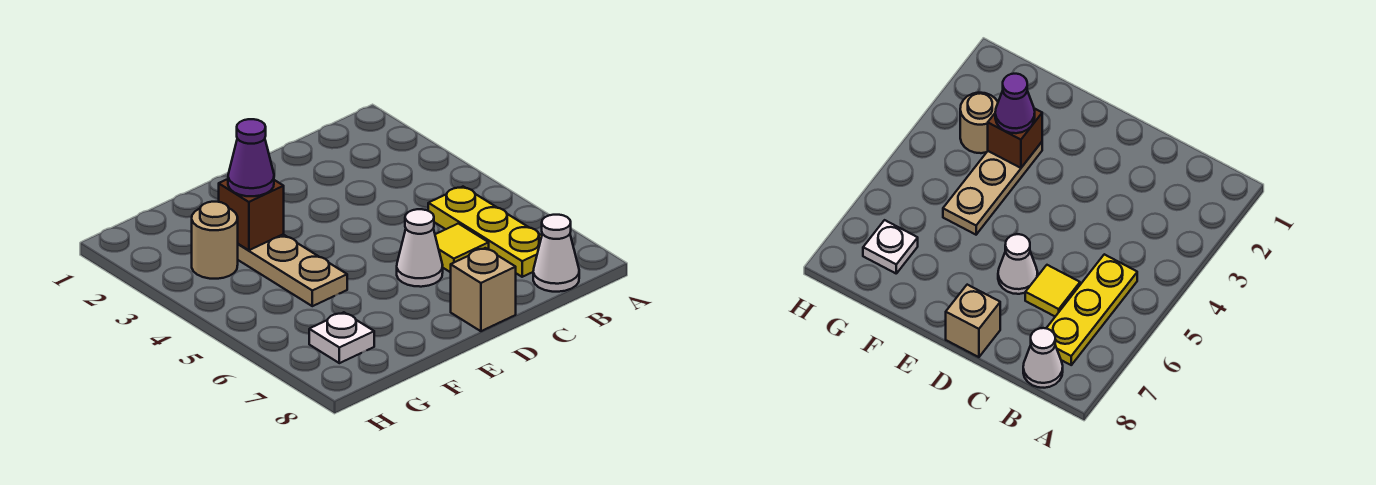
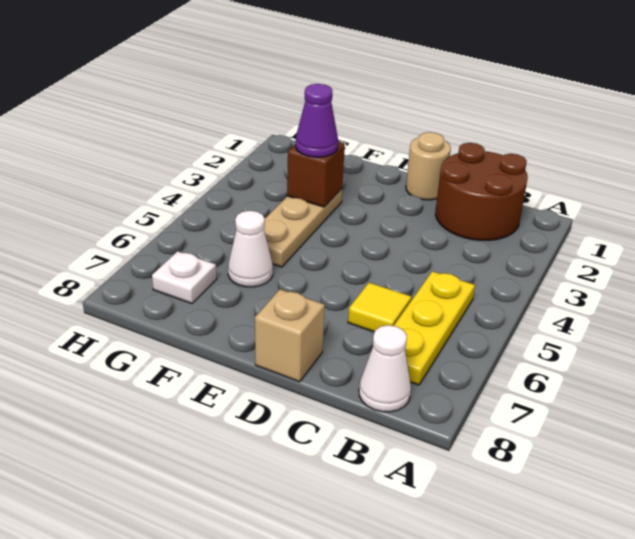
none -> brown round brick B1:C2 level 1
white cone D6 level 1 -> white cone F6 level 1
tan round brick G3 level 1 -> tan round brick D1 level 1

